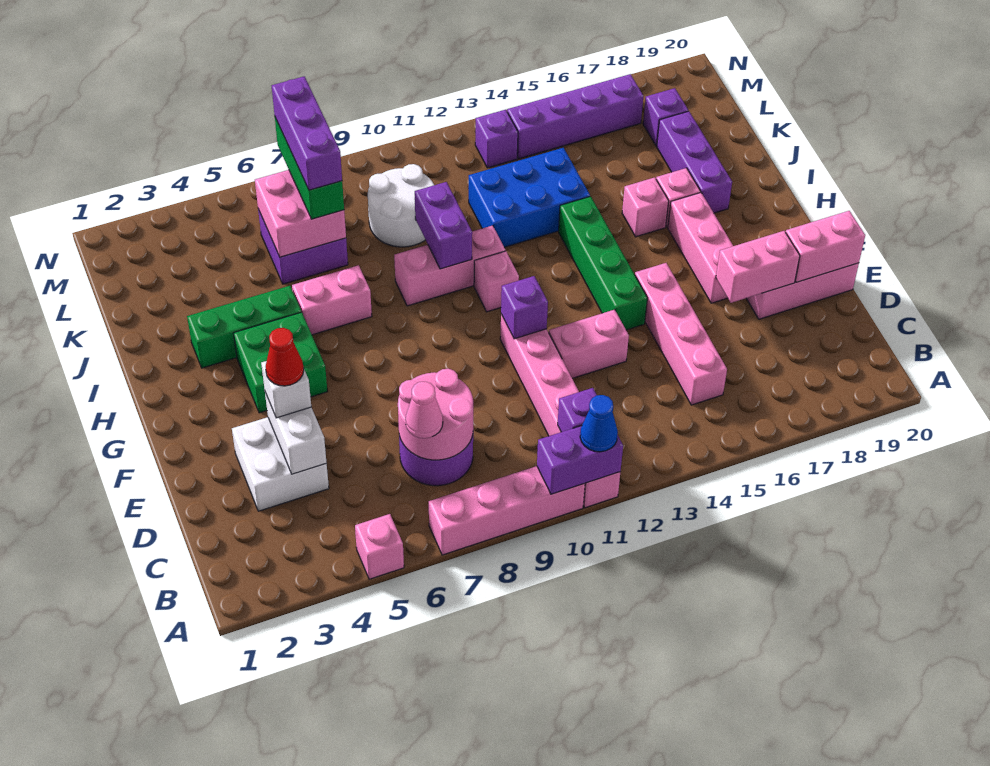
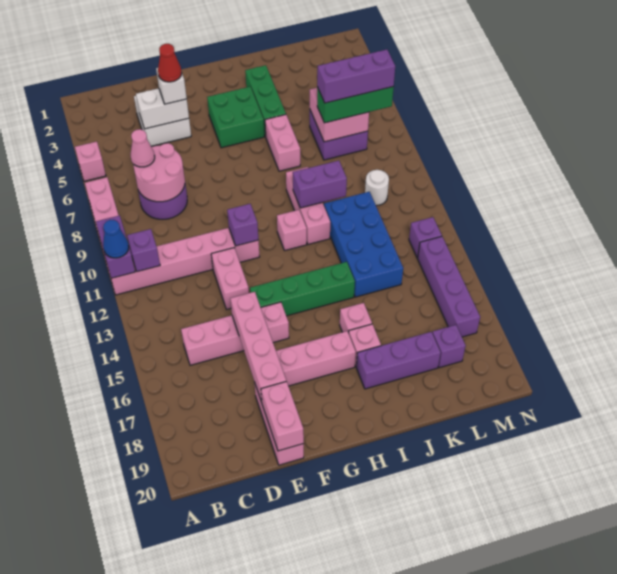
pink brick E17:E18 level 2 -> pink brick E15:E18 level 2
blue brick J12:K14 level 1 -> blue brick J11:K14 level 1
white round brick K9:L10 level 1 -> white round brick L10 level 1

